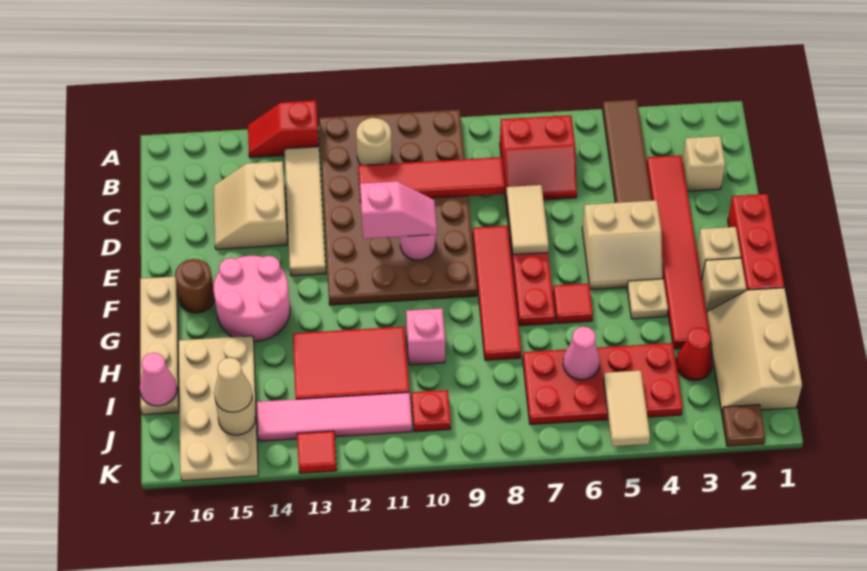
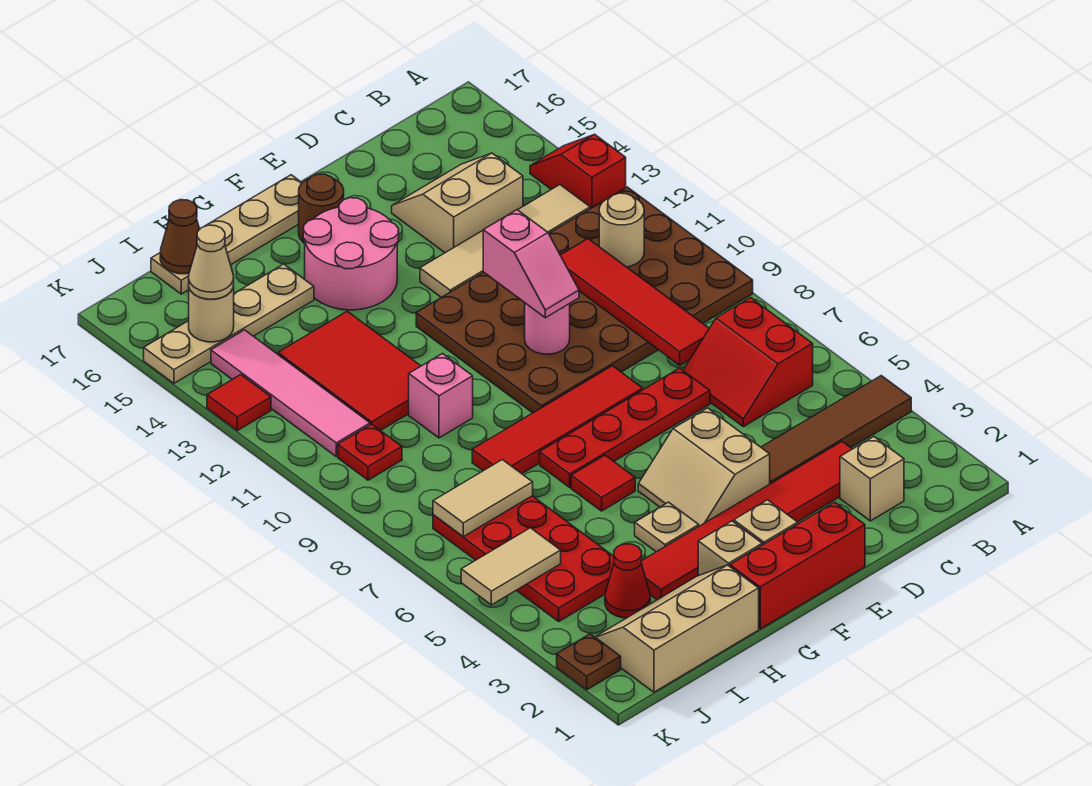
tan tile D7:E7 level 2 -> tan tile I7:J7 level 2
tan plate H15:K16 level 1 -> tan plate H15:K15 level 1
pink cone I6 level 2 -> none
pink cone I17 level 2 -> brown cone I17 level 2

